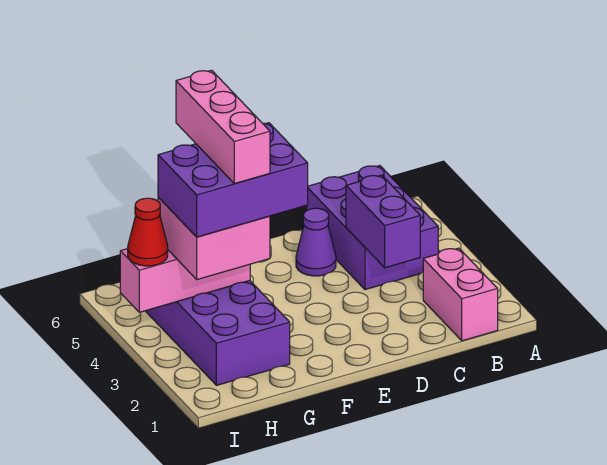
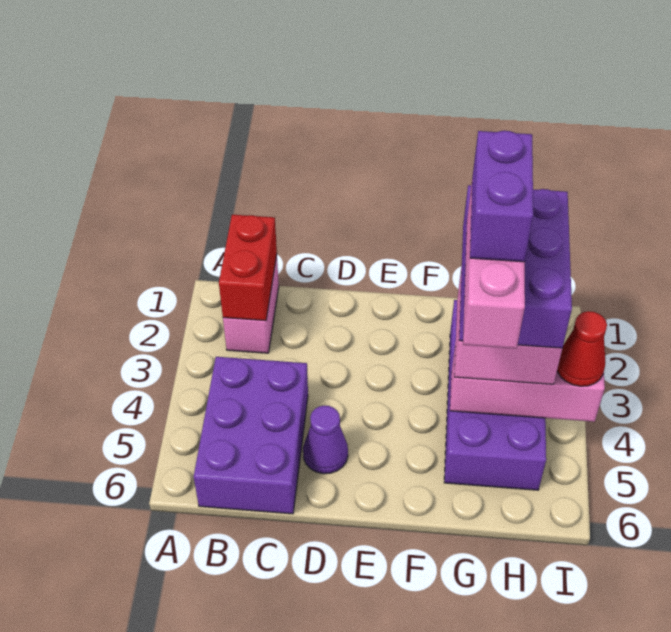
none -> red brick B1:B2 level 2
purple brick C3:C4 level 2 -> purple brick G3:G4 level 6
purple brick F3:H4 level 4 -> purple brick G2:H4 level 4

